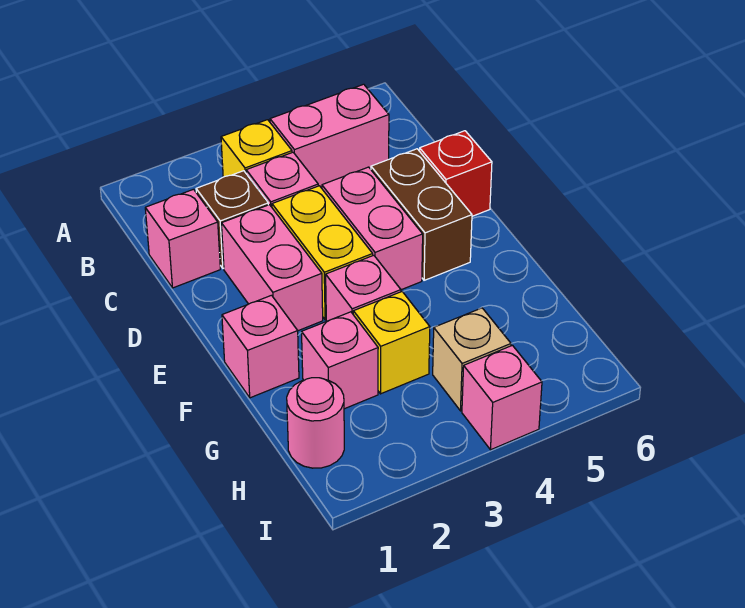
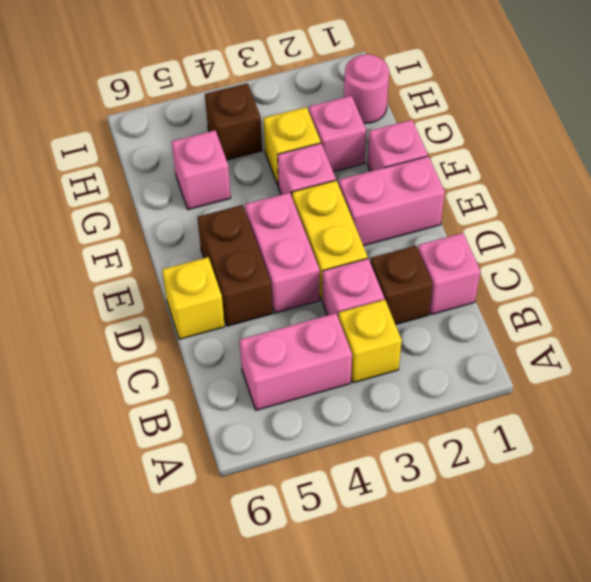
pink brick D2:E2 level 1 -> pink brick E1:E2 level 1
red brick D6 level 1 -> yellow brick D6 level 1
tan brick H4 level 1 -> brown brick H4 level 1
pink brick I4 level 1 -> pink brick G5 level 1

